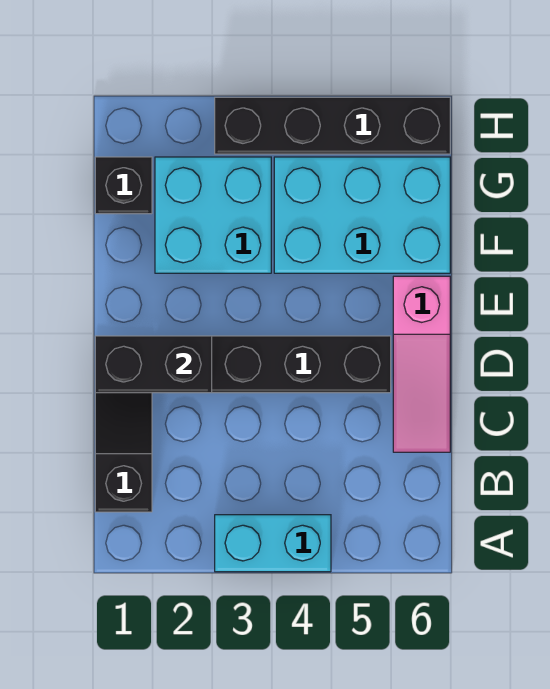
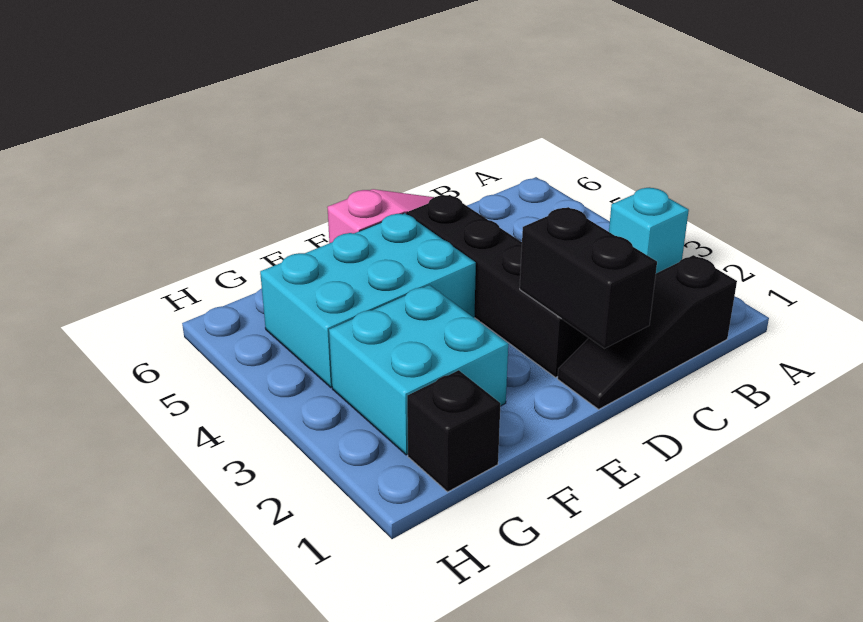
cyan brick A3:A4 level 1 -> cyan brick A3 level 1
cyan brick F4:G6 level 1 -> cyan brick E4:G5 level 1
black brick H3:H6 level 1 -> none

